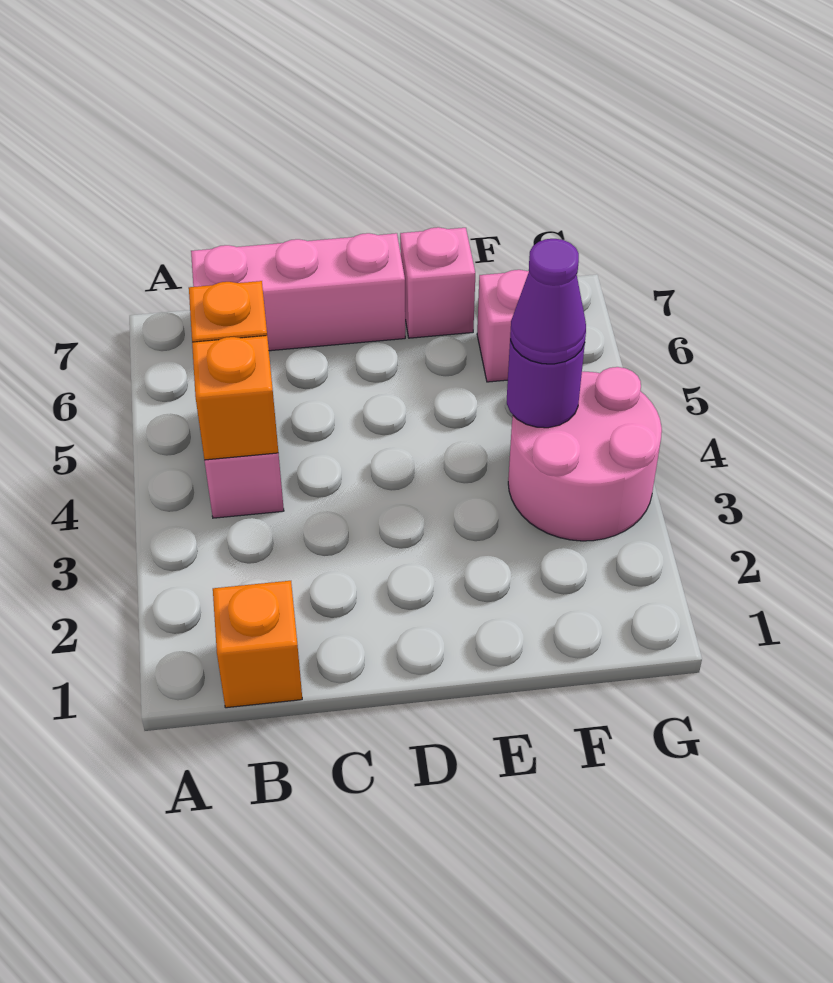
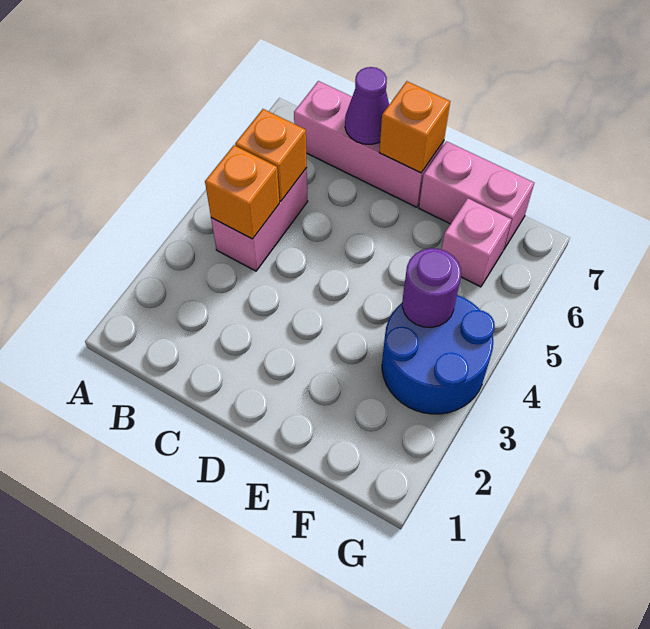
orange brick B1 level 1 -> orange brick D7 level 2
pink brick E7 level 1 -> pink brick E7:F7 level 1
pink round brick F3:G4 level 1 -> blue round brick F3:G4 level 1
purple cone F4 level 3 -> purple cone C7 level 2

